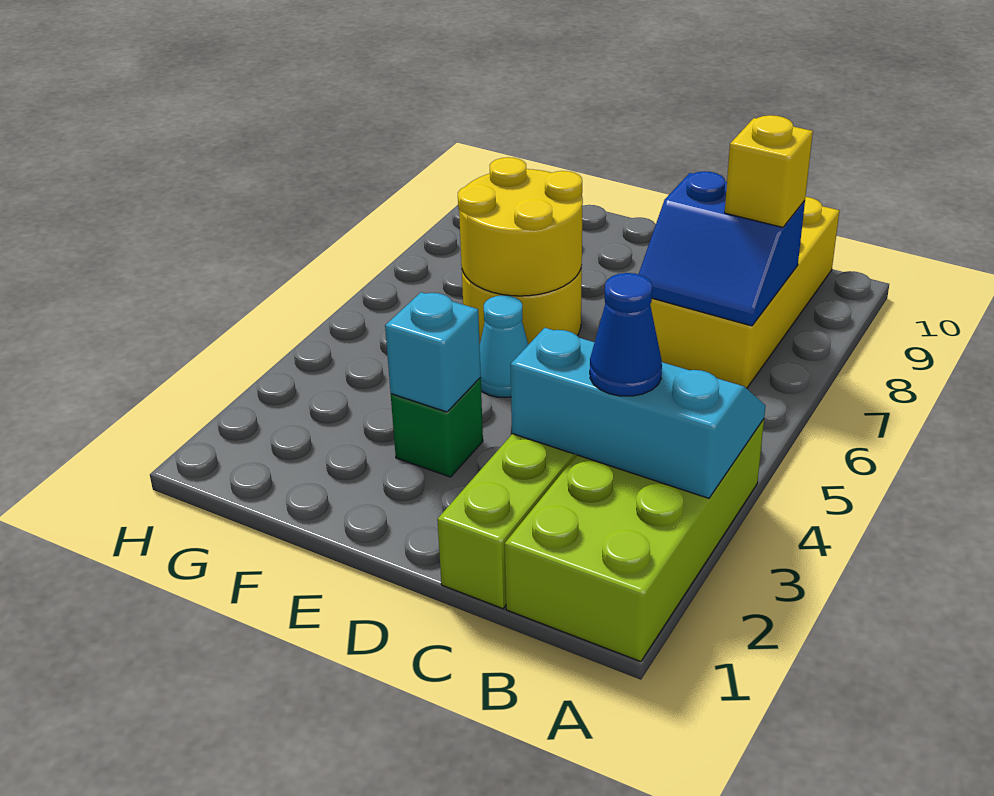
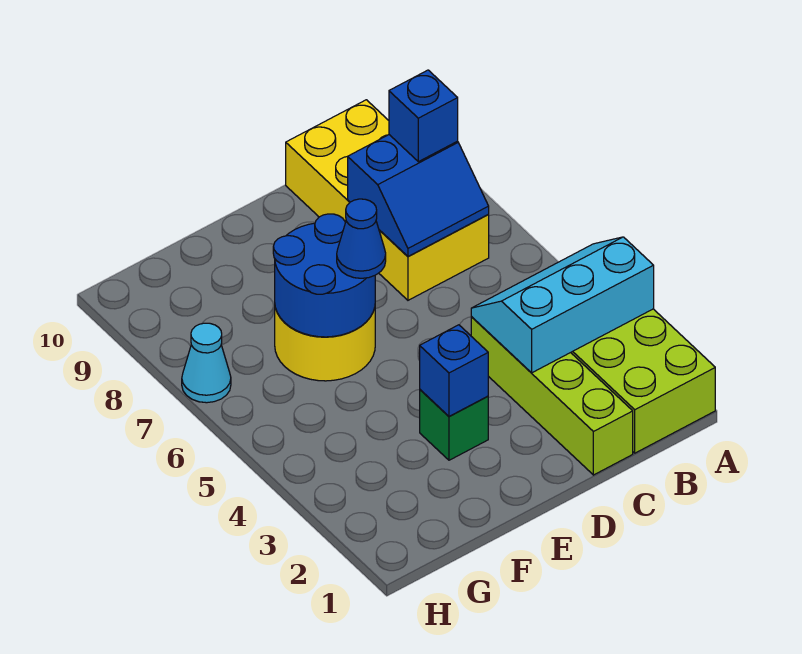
blue cone B3 level 3 -> blue cone E6 level 3
yellow brick B8 level 3 -> blue brick B8 level 3
cyan brick E3 level 2 -> blue brick E3 level 2
cyan cone E5 level 1 -> cyan cone H7 level 1
yellow round brick E6:F7 level 2 -> blue round brick E6:F7 level 2

